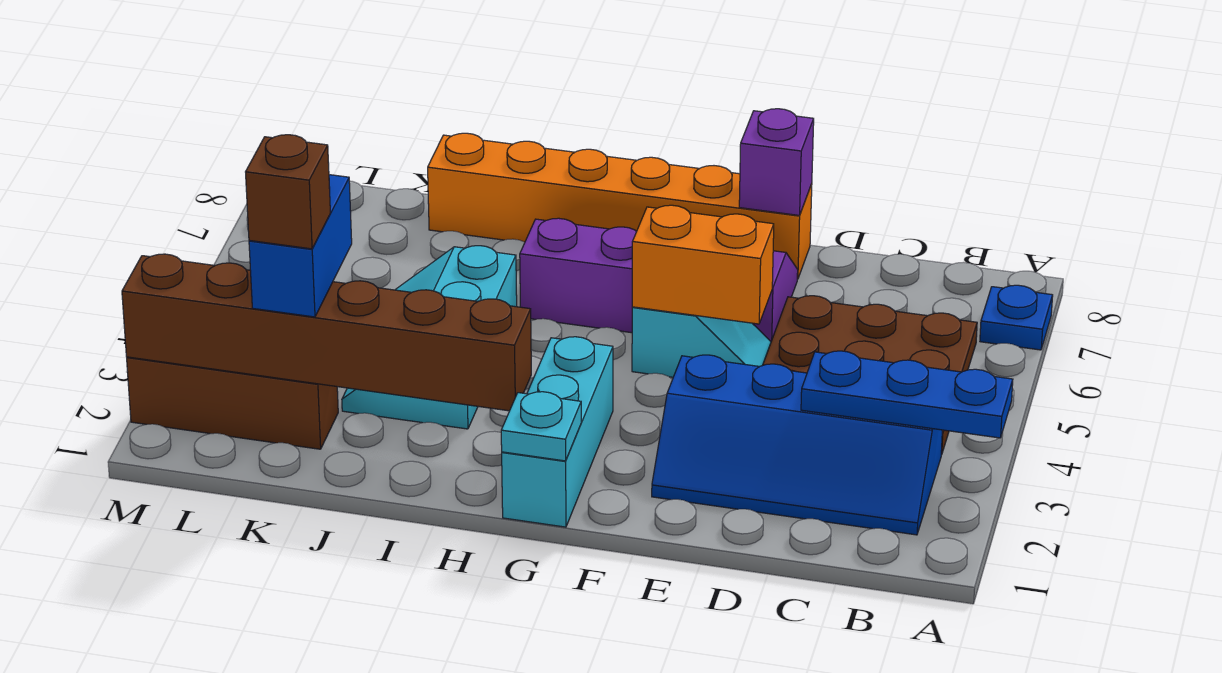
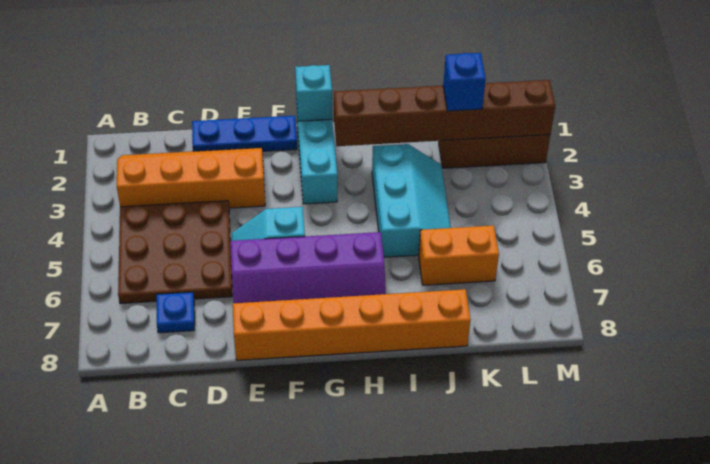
blue plate A3:C3 level 2 -> blue plate D1:F1 level 1
blue plate A7 level 1 -> blue plate C7 level 1
blue slope B2:E3 level 1 top 3 -> orange slope B2:E3 level 1 top 3
orange brick E5:F5 level 2 -> orange brick J6:K6 level 1
purple brick E8 level 2 -> none
cyan plate G1 level 2 -> cyan brick G1 level 2
blue brick K2:K3 level 3 -> blue brick K2 level 3
brown brick K2 level 4 -> none

